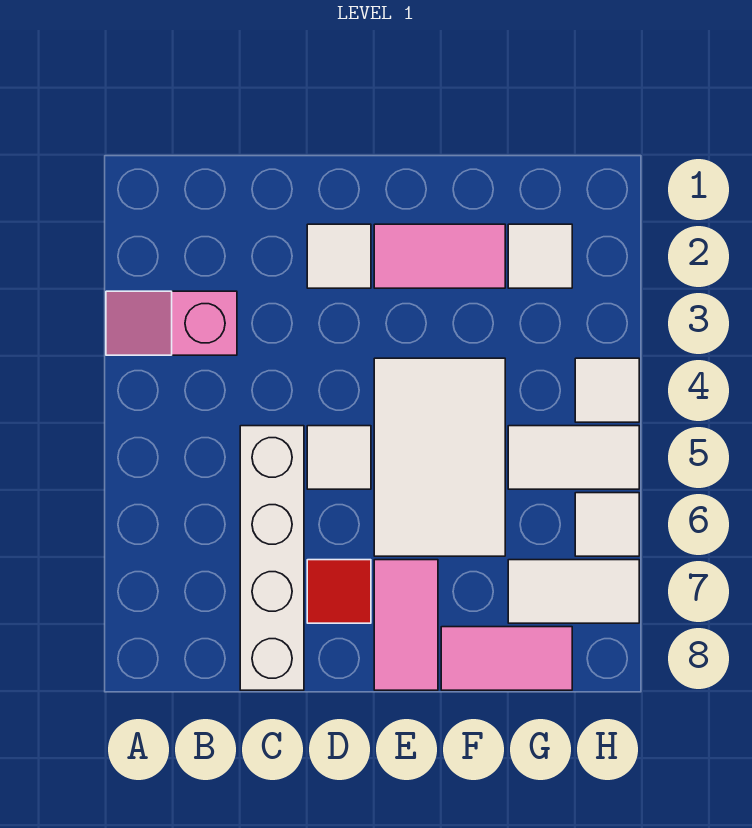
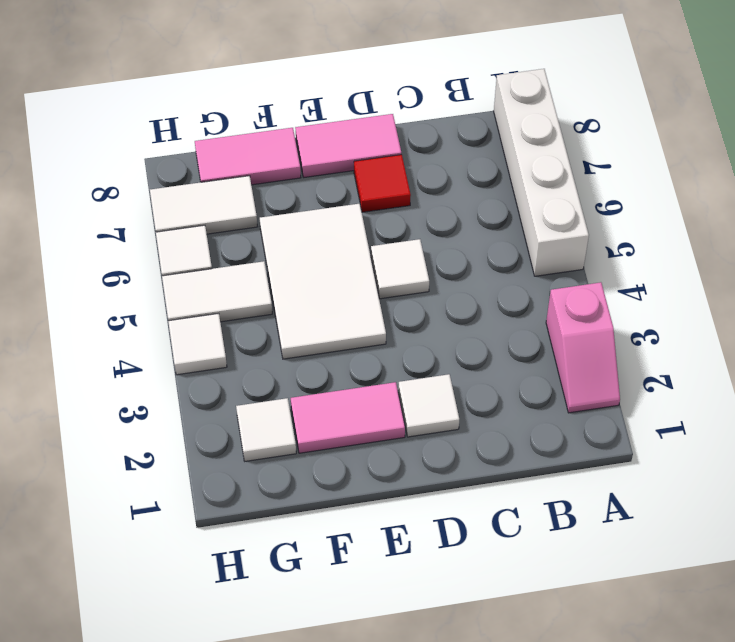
pink slope A3:B3 level 1 top B -> pink slope A2:A3 level 1 top 3
white brick C5:C8 level 1 -> white brick A5:A8 level 1
pink tile E7:E8 level 1 -> pink tile D8:E8 level 1

